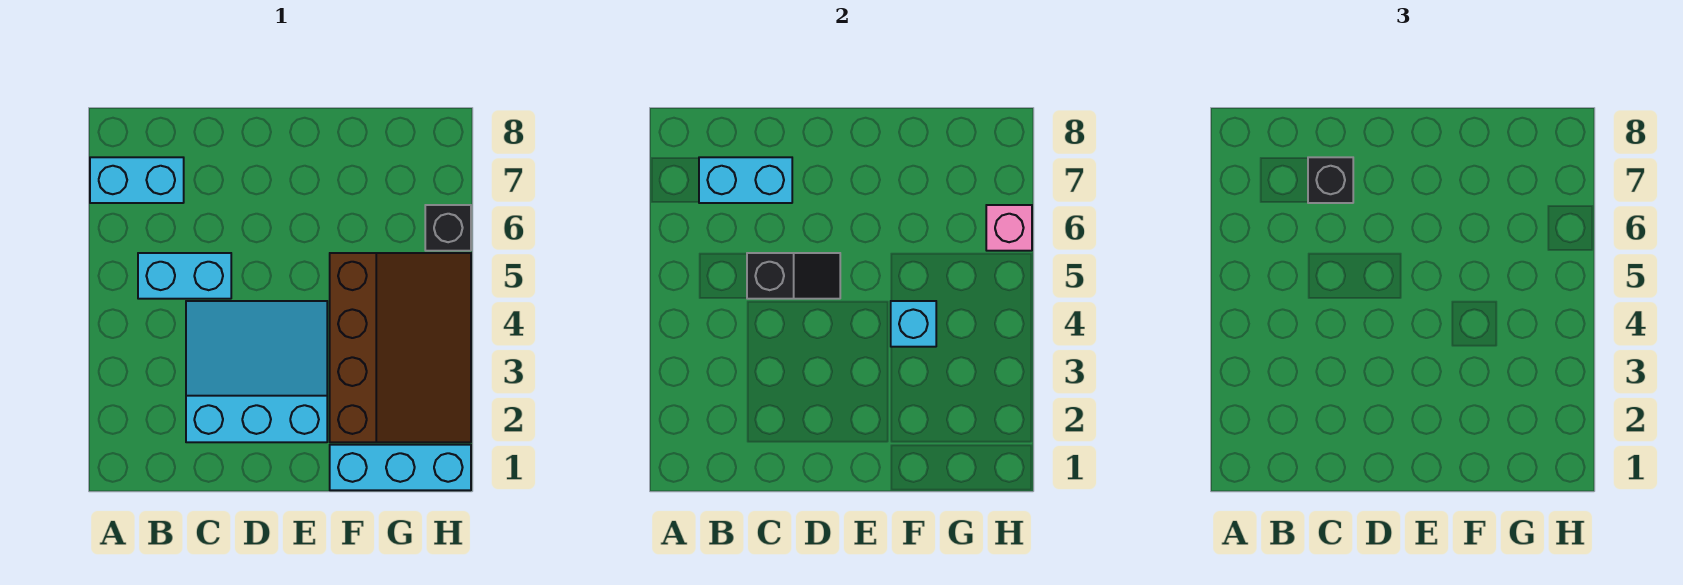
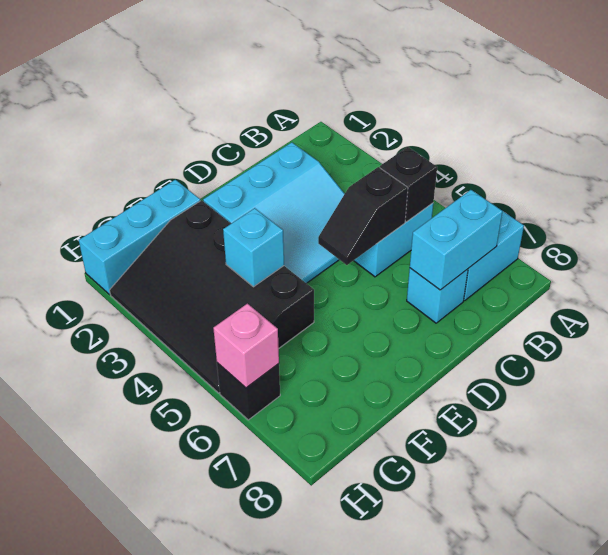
none -> cyan brick C7 level 1
black brick C7 level 3 -> black brick B5 level 2
brown slope F2:H5 level 1 top F -> black slope F2:H5 level 1 top F

